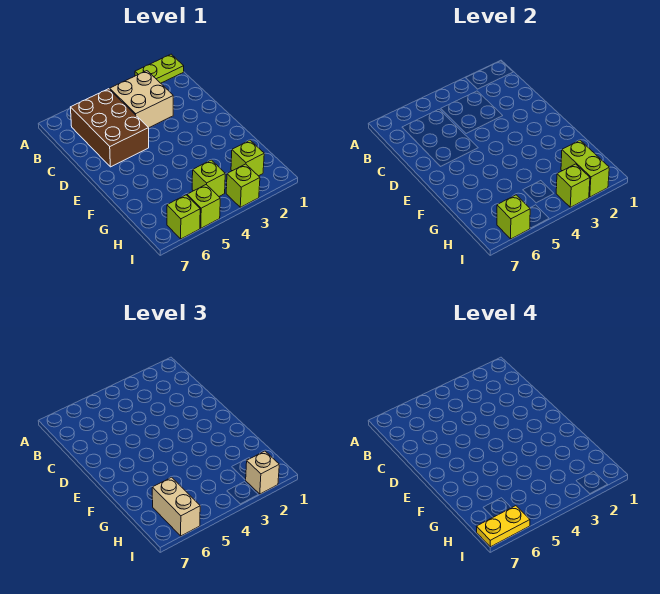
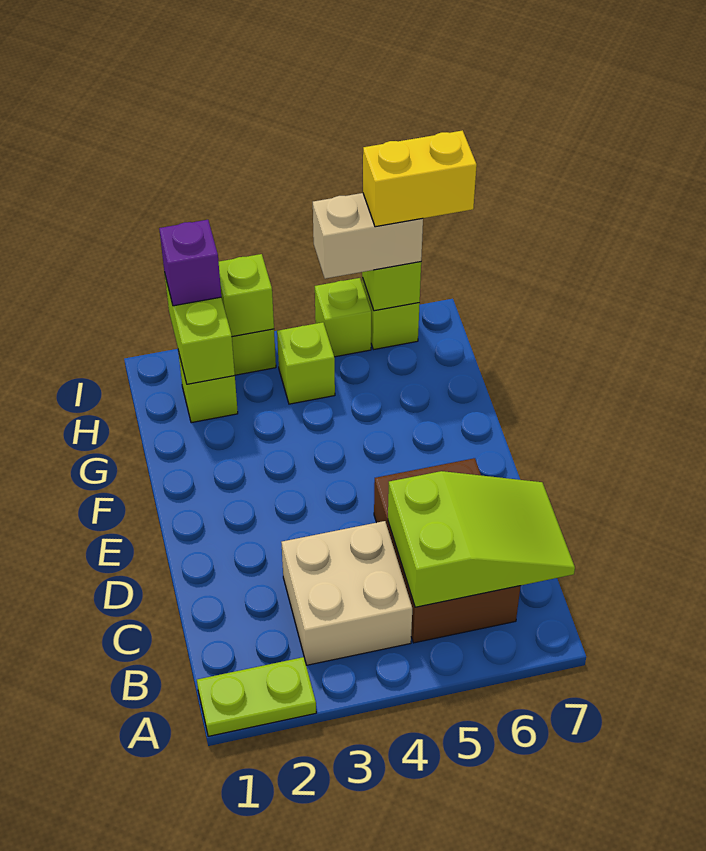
none -> lime slope B5:C7 level 2 top 5
tan brick H6:I6 level 3 -> tan brick I5:I6 level 3
tan brick I2 level 3 -> purple brick I2 level 3
yellow plate I6:I7 level 4 -> yellow brick I6:I7 level 4

